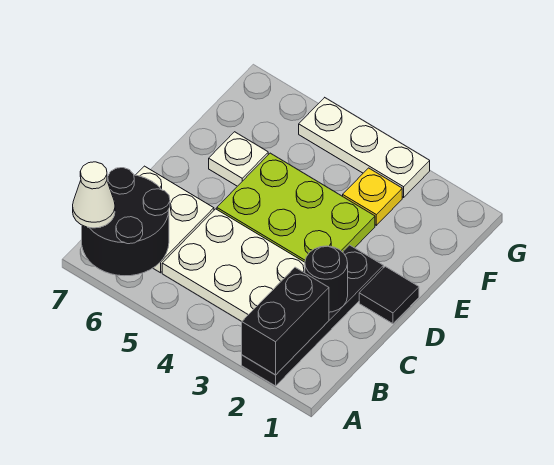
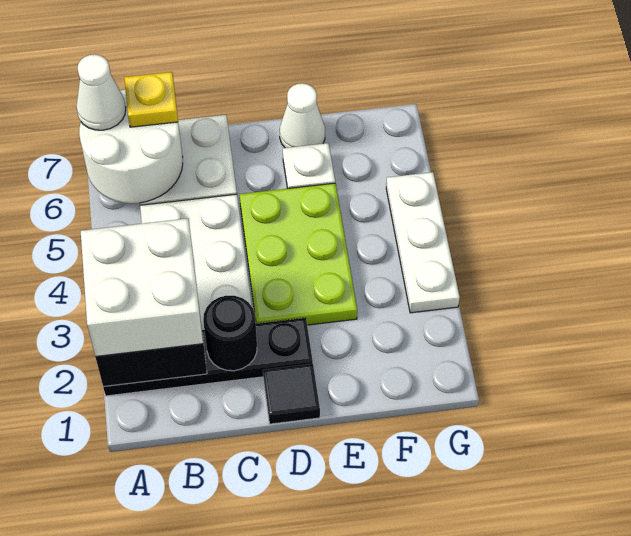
none -> white brick A2:B3 level 3
black round brick A6:B7 level 2 -> white round brick A6:B7 level 2
none -> white cone E7 level 1
yellow plate F3 level 1 -> yellow plate B7 level 3

